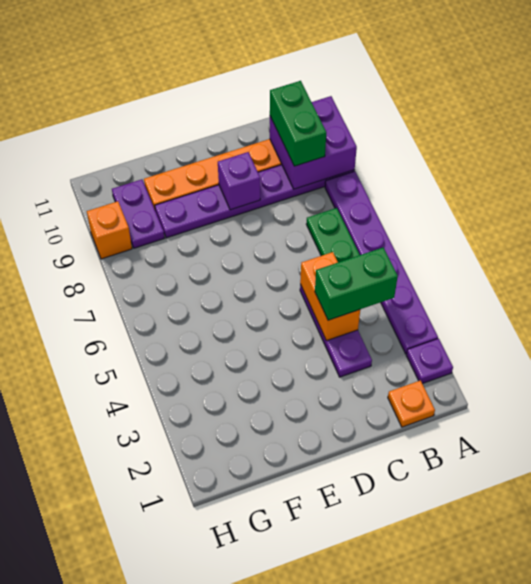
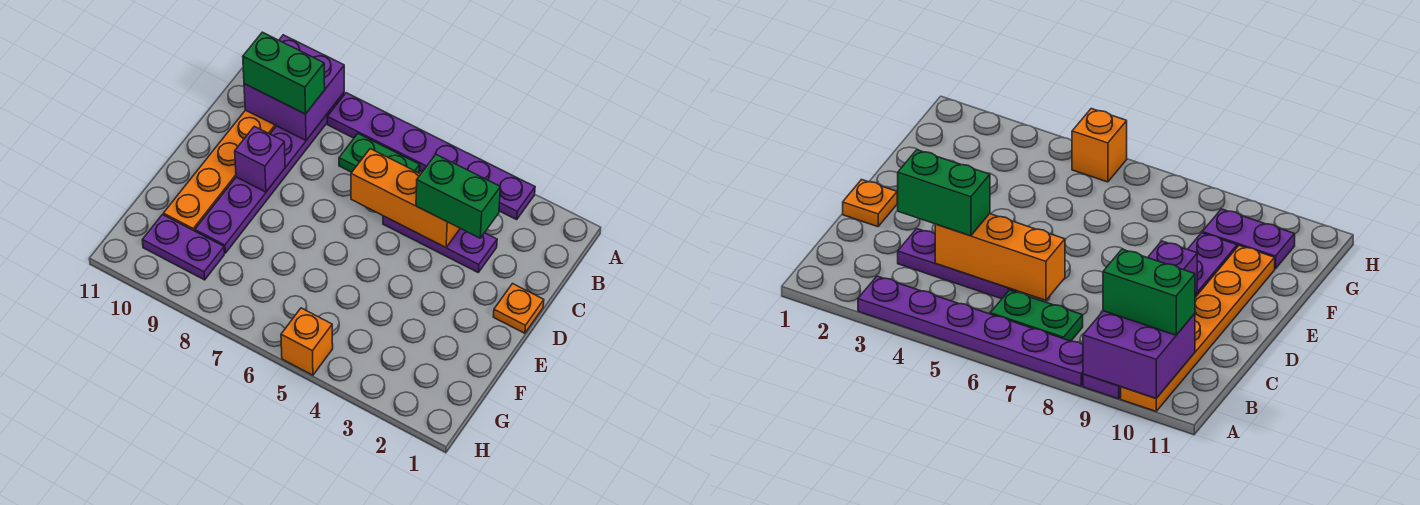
purple plate A2 level 1 -> none
orange plate B1 level 1 -> orange plate D1 level 1
green brick B4:C4 level 3 -> green brick C3:C4 level 3
orange brick C4:C5 level 2 -> orange brick C4:C6 level 2
orange brick H9 level 1 -> orange brick H5 level 1

